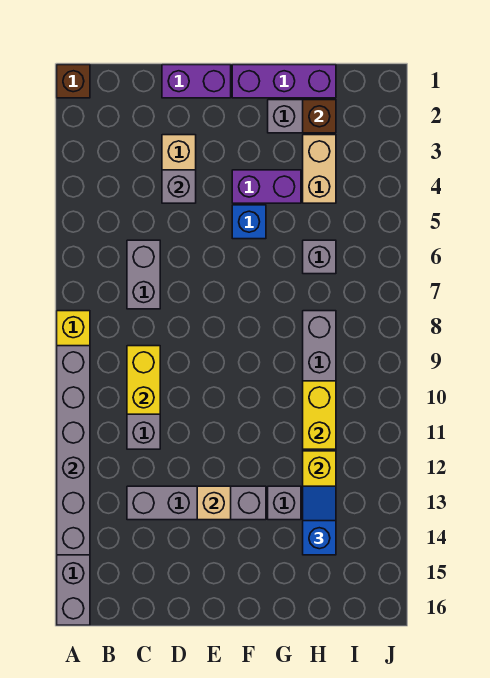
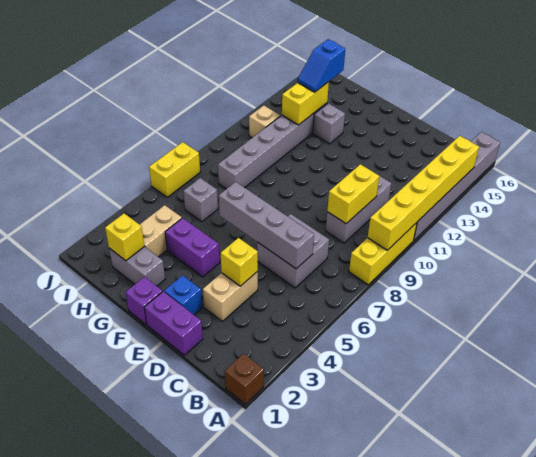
grey brick A9:A14 level 2 -> yellow brick A9:A14 level 2
grey brick C6:C7 level 1 -> grey brick C6:D7 level 1
grey brick C13:F13 level 1 -> grey brick C6:F6 level 2
grey brick D4 level 2 -> yellow brick D4 level 2
tan brick E13 level 2 -> tan brick I11 level 1
purple brick F1:H1 level 1 -> purple brick F1 level 1
blue brick F5 level 1 -> blue brick E2 level 1
brown brick H2 level 2 -> yellow brick H2 level 2
yellow brick H10:H11 level 2 -> yellow brick J6:J7 level 1

